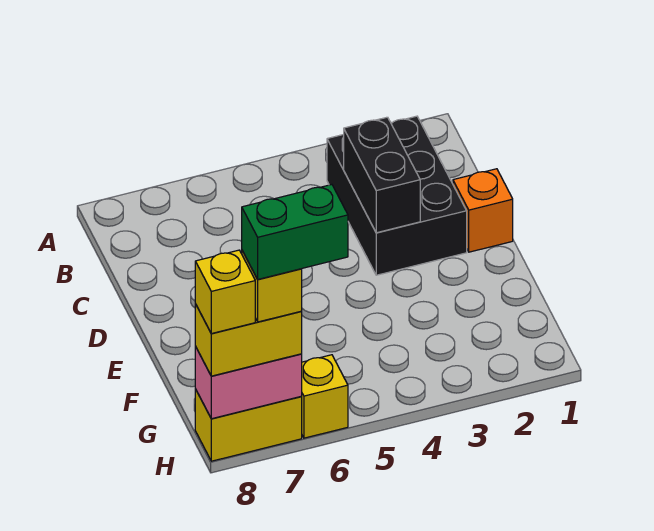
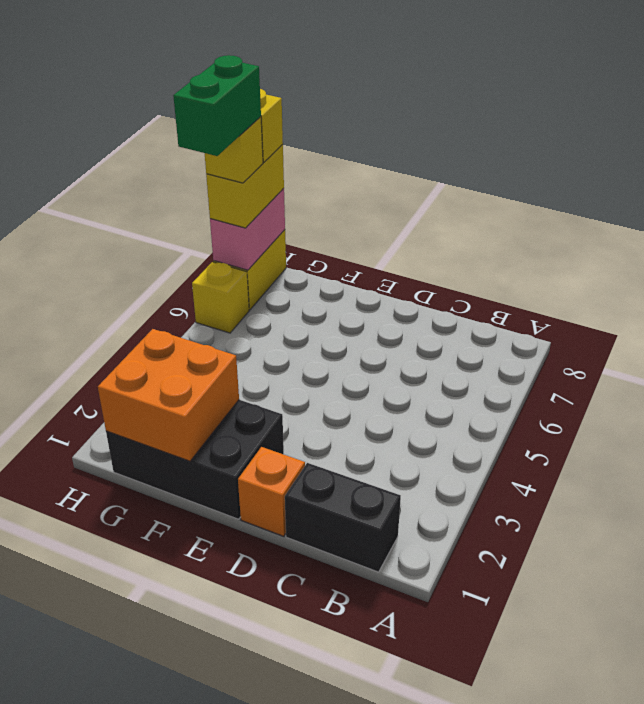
black brick B2:D3 level 1 -> black brick E1:G2 level 1
black brick C3:D3 level 2 -> black brick B1:C1 level 1
none -> orange brick F1:G2 level 2

